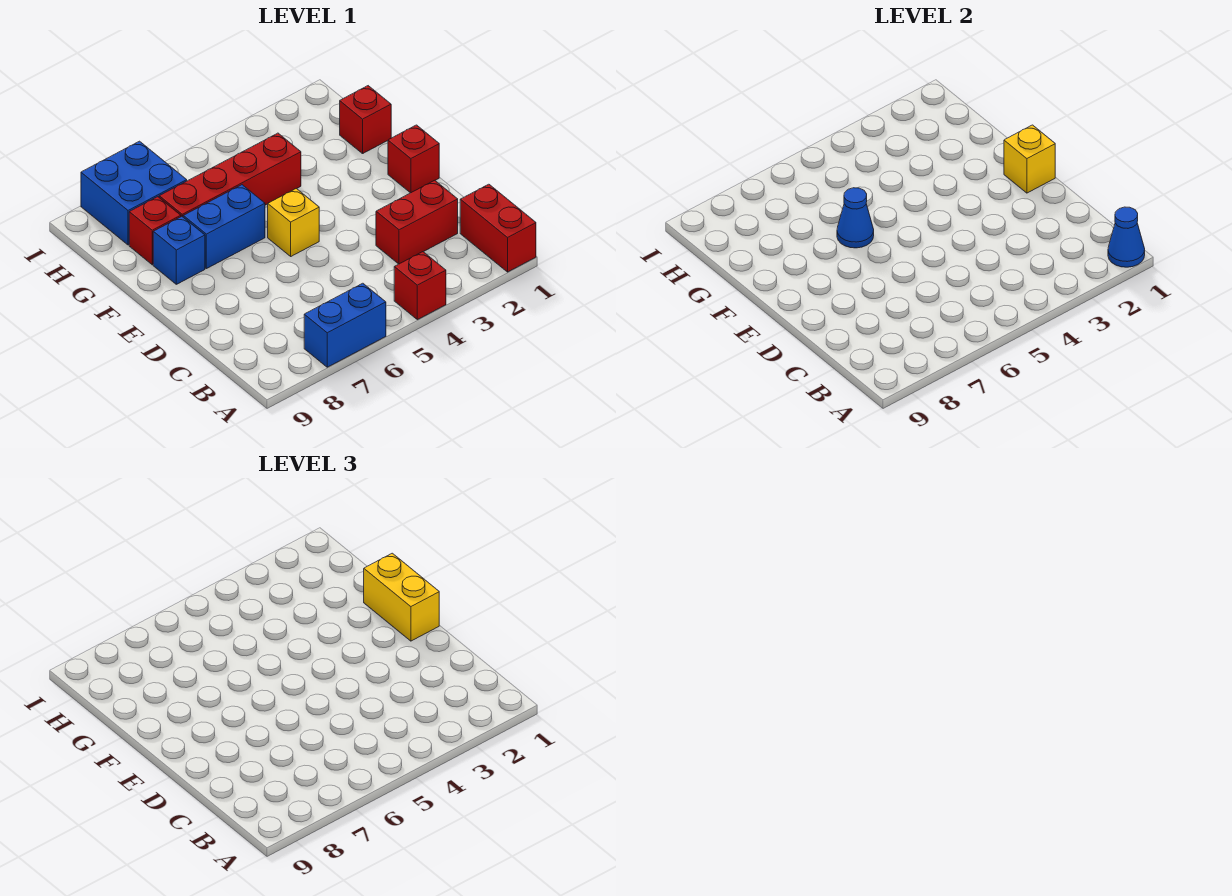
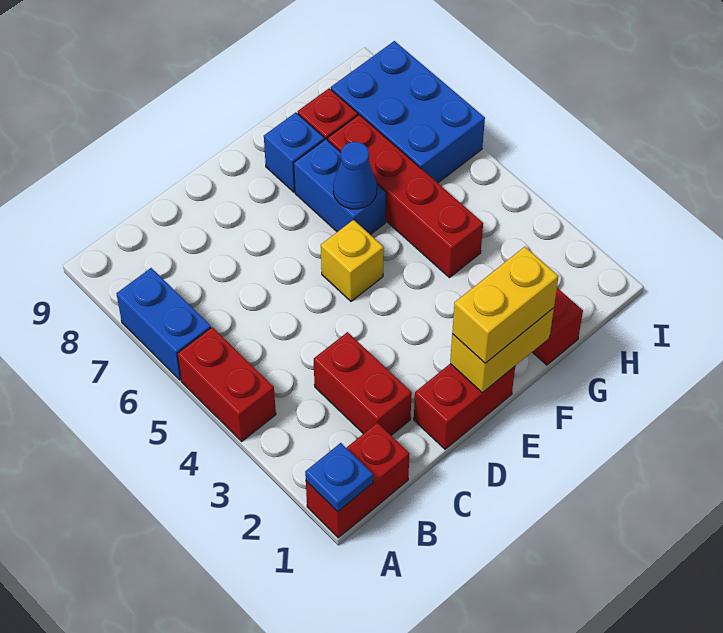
blue cone A1 level 2 -> blue plate A1 level 2
red brick A4 level 1 -> red brick A4:A5 level 1
red brick E1 level 1 -> red brick D1:E1 level 1
yellow brick E1 level 2 -> yellow brick E1:F1 level 2
blue brick H7:I8 level 1 -> blue brick H6:I8 level 1

